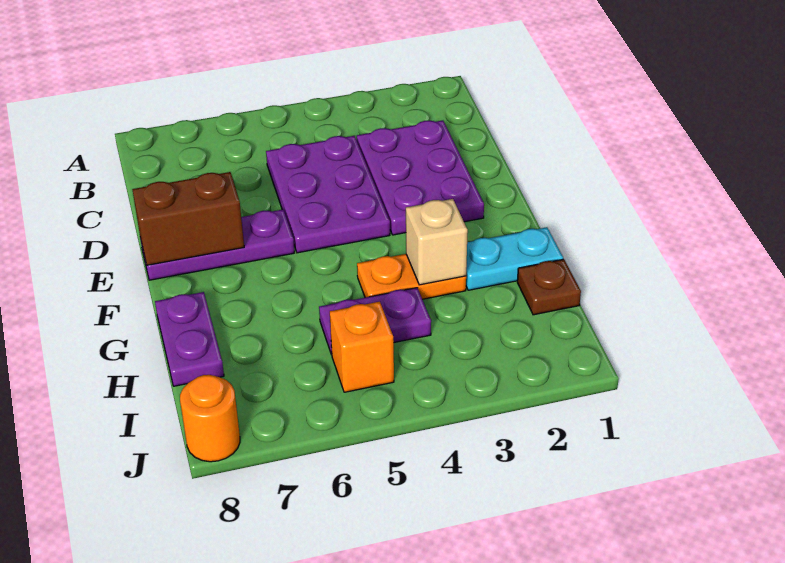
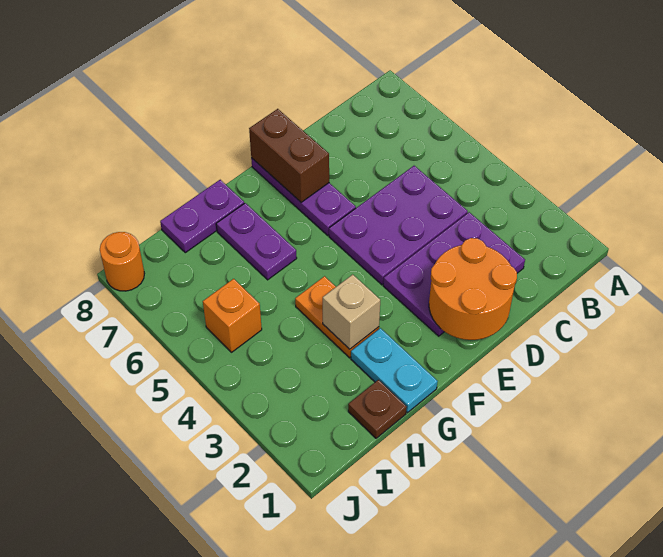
none -> orange round brick D1:E2 level 2
purple plate H4:H5 level 1 -> purple plate G6:G7 level 1

